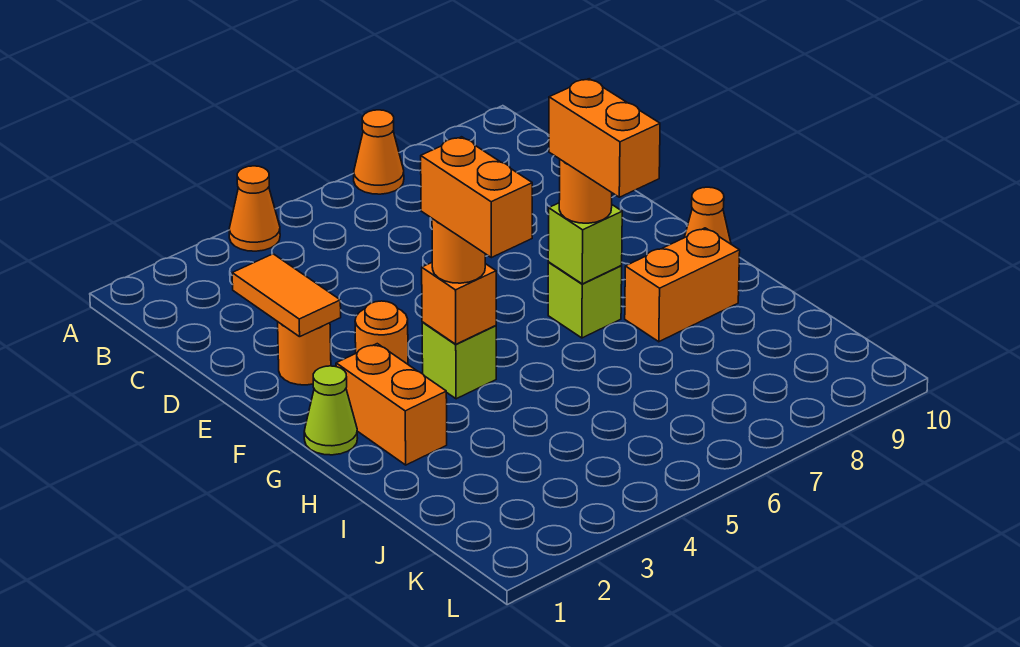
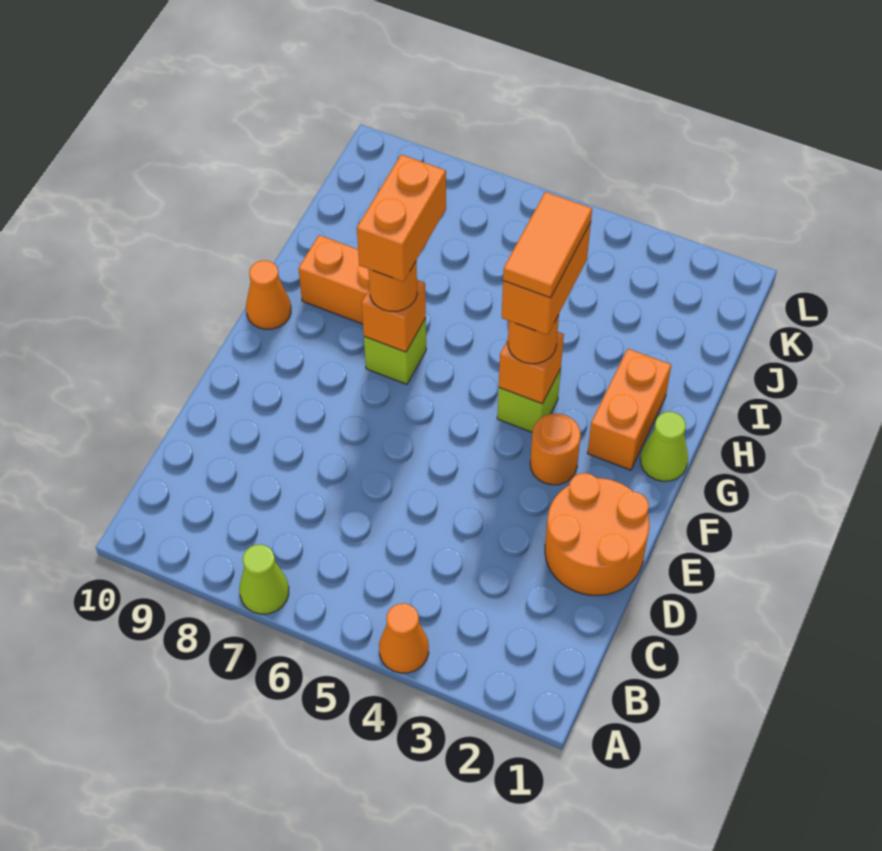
orange cone A7 level 1 -> lime cone A7 level 1
orange tile D2:E2 level 2 -> orange tile G4:H4 level 5
orange round brick E2 level 1 -> orange round brick D1:E2 level 1
lime brick G7 level 2 -> orange brick G7 level 2

